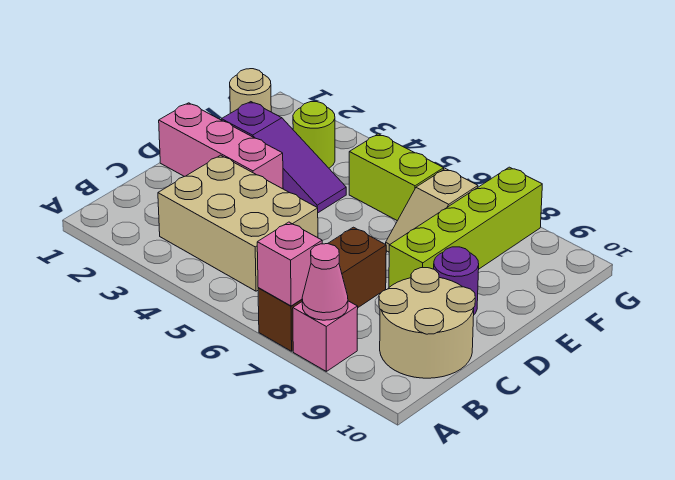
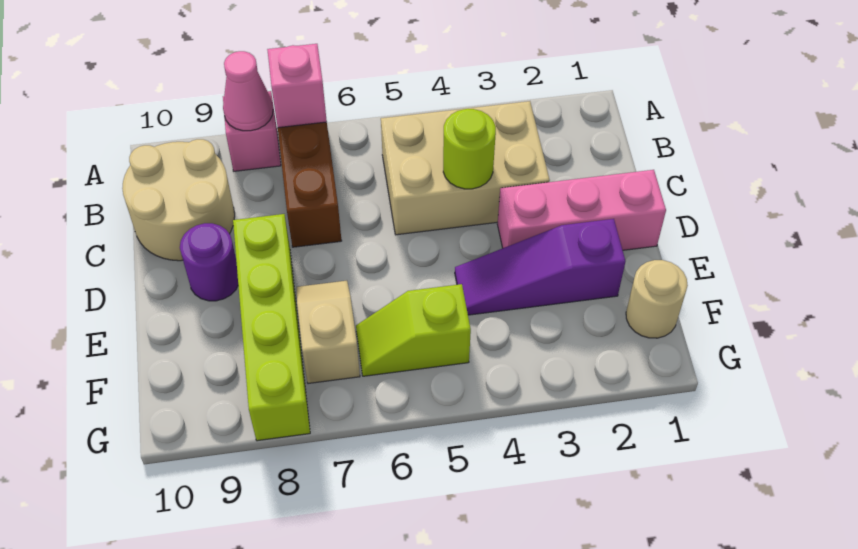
lime round brick F3 level 1 -> lime round brick C4 level 2
lime brick F5:F6 level 1 -> lime slope F5:F6 level 1 top 5

